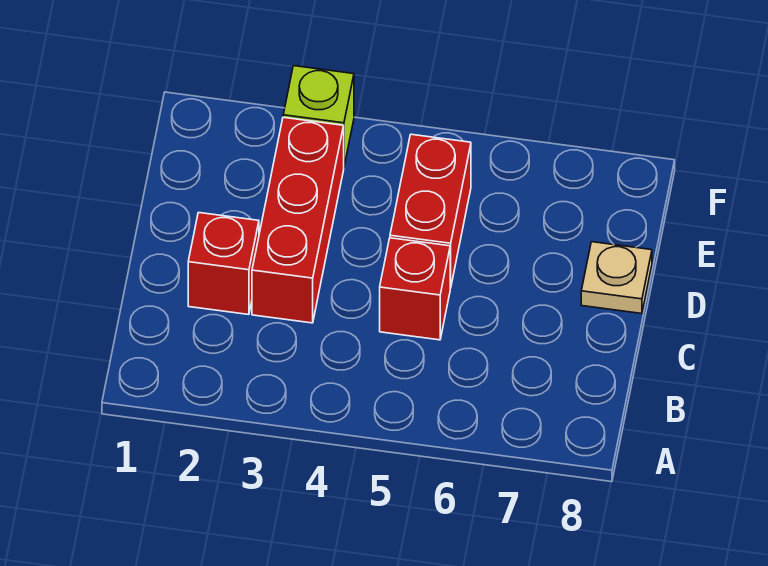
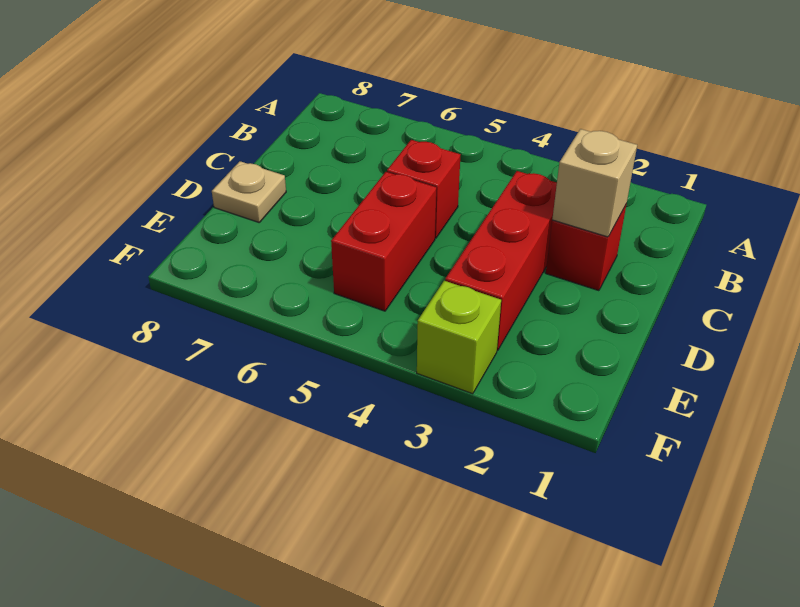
none -> tan brick C2 level 2

